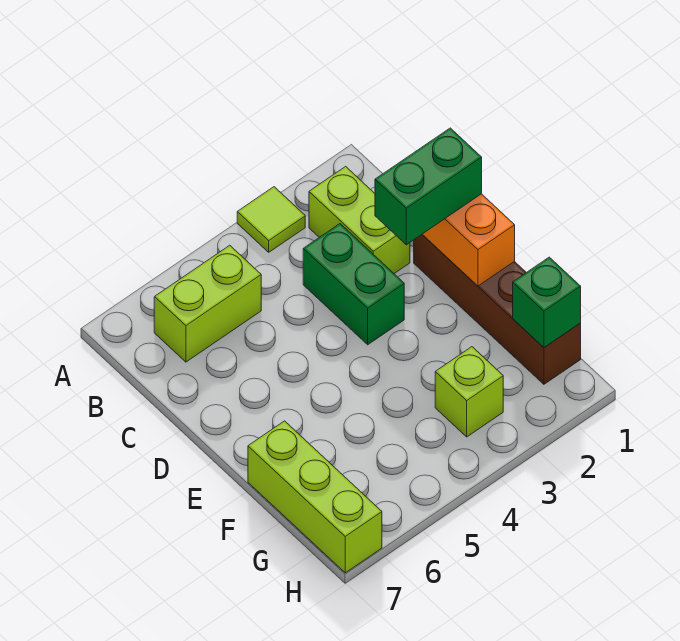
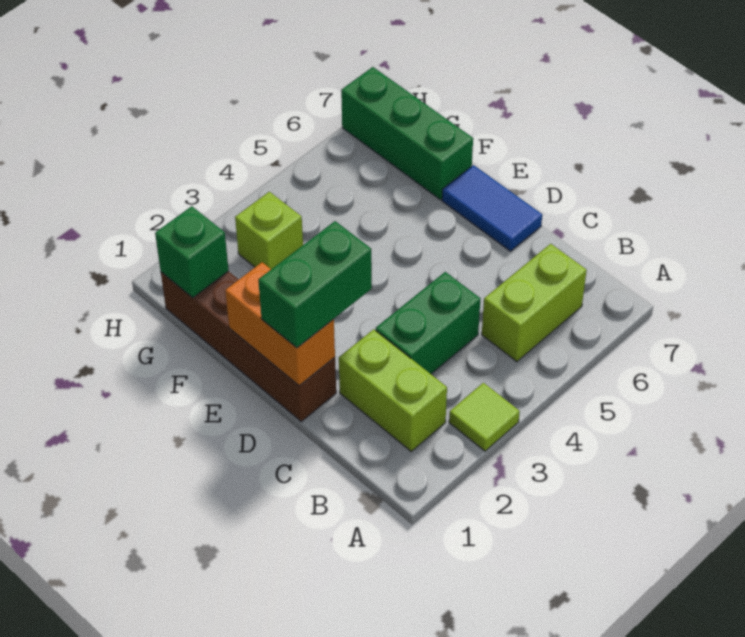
green brick C3:D3 level 1 -> green brick C3:C4 level 1
none -> blue tile D7:E7 level 1
lime brick F7:H7 level 1 -> green brick F7:H7 level 1

